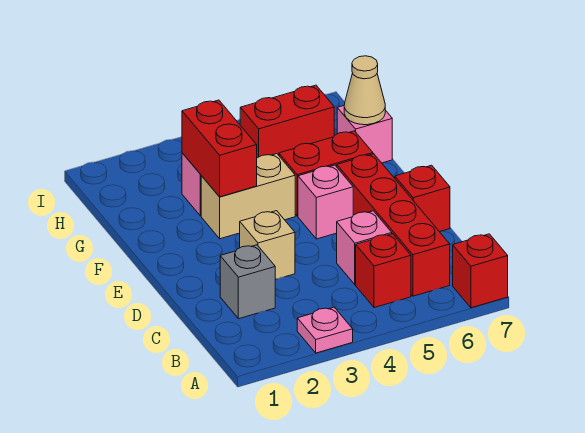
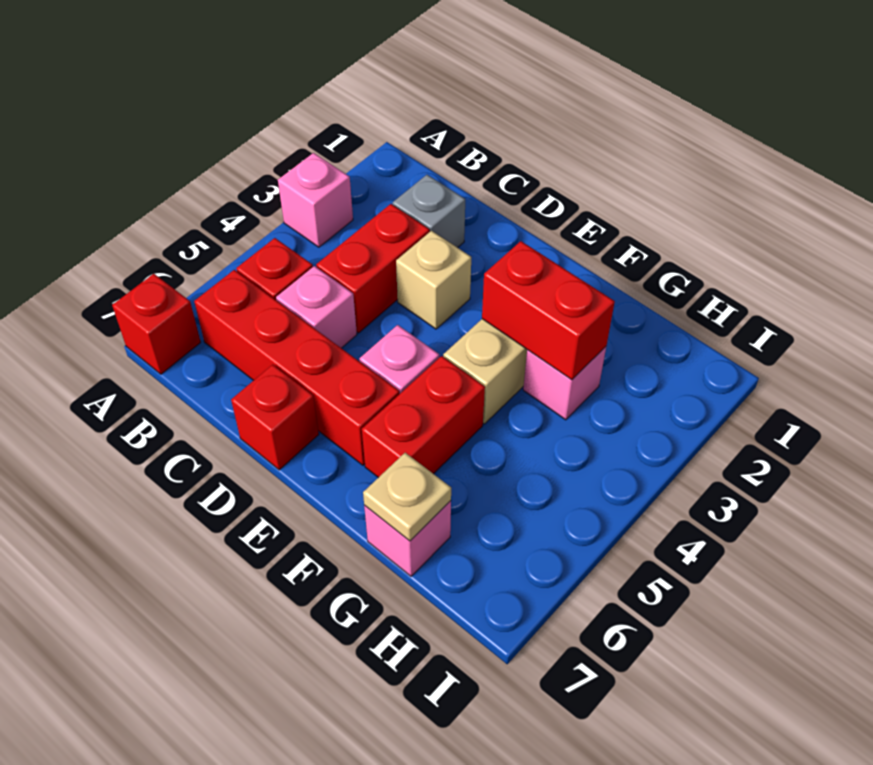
pink plate A3 level 1 -> pink brick A3 level 1
tan cone G7 level 2 -> tan plate G7 level 2
red brick H5:H6 level 1 -> red brick C3:C4 level 1

